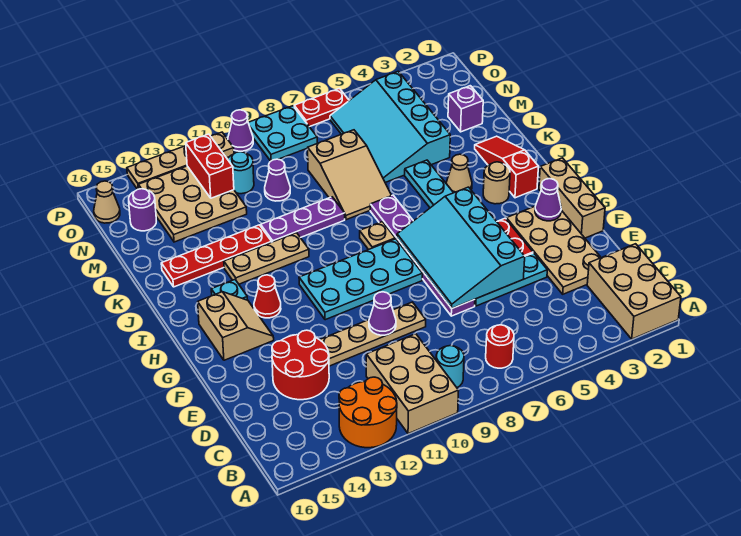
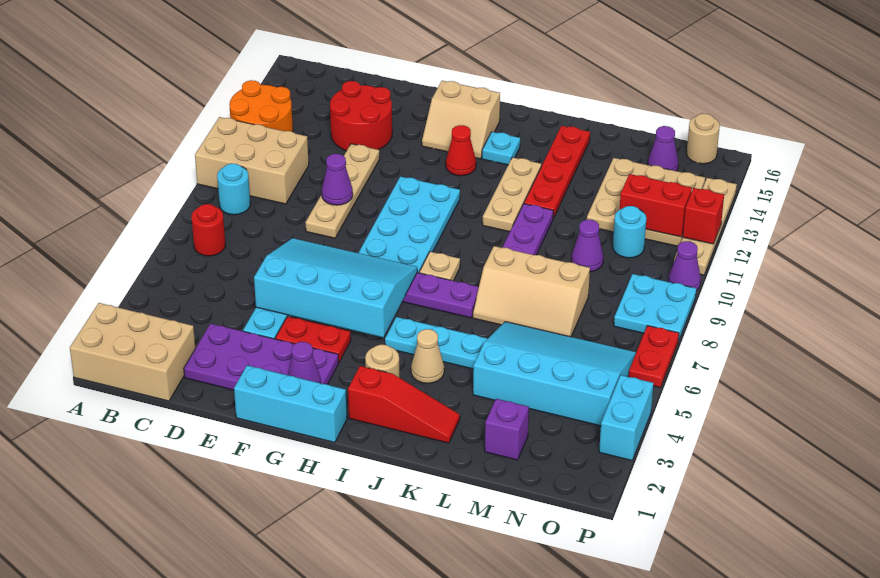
tan plate D2:G3 level 1 -> purple plate D2:G3 level 1
tan brick F1:H1 level 1 -> cyan brick F1:H1 level 1
tan slope K7:M8 level 1 top M -> tan slope K7:M8 level 1 top 8
purple round brick N15 level 1 -> purple cone N15 level 1
tan cone O16 level 1 -> tan round brick O16 level 1
none -> cyan brick P3:P4 level 1
none -> red brick P12 level 2

